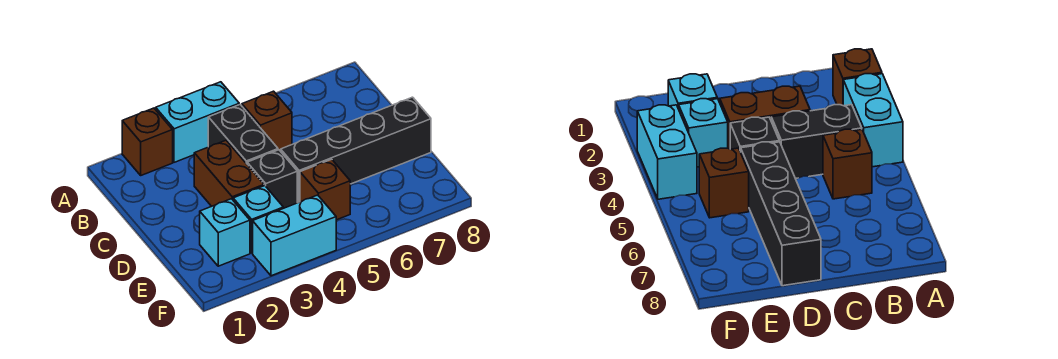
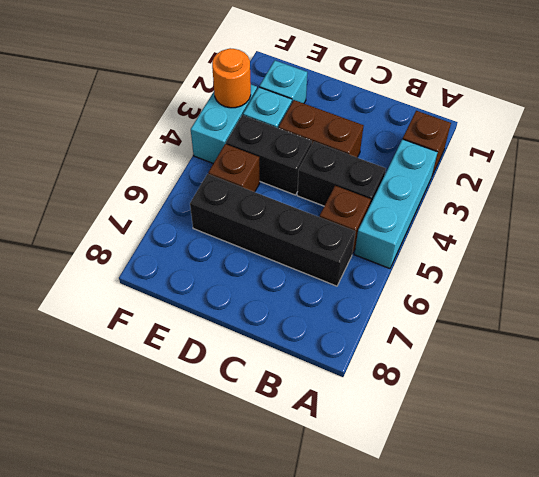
cyan brick A3:A4 level 1 -> cyan brick A3:A5 level 1
black brick D4 level 1 -> black brick D4:E4 level 1
black brick D5:D8 level 1 -> black brick B6:E6 level 1
none -> orange round brick F3 level 2

